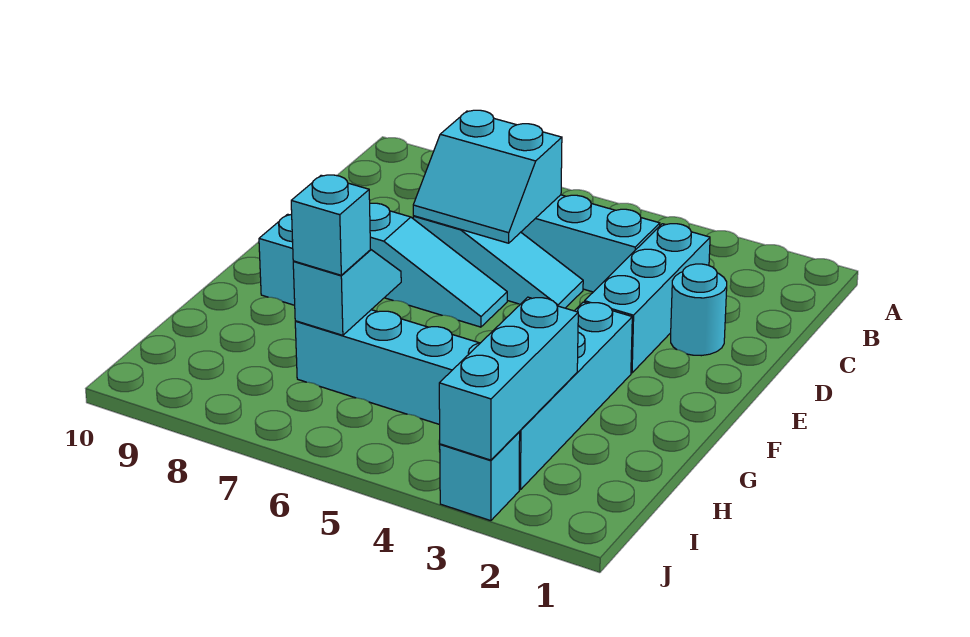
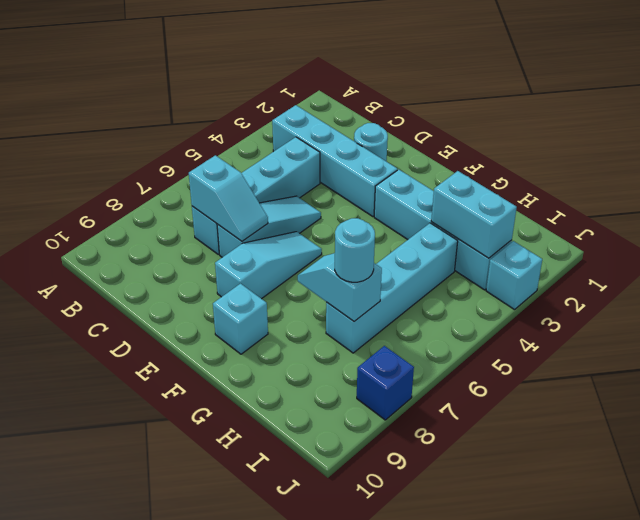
cyan brick C3:E3 level 1 -> cyan brick B3:E3 level 1
cyan slope C6:D7 level 2 top C -> cyan slope C7:D7 level 2 top C
cyan brick H3:J3 level 2 -> cyan brick H3:I3 level 2
cyan brick H7 level 3 -> cyan round brick H7 level 3
none -> blue brick J8 level 1

